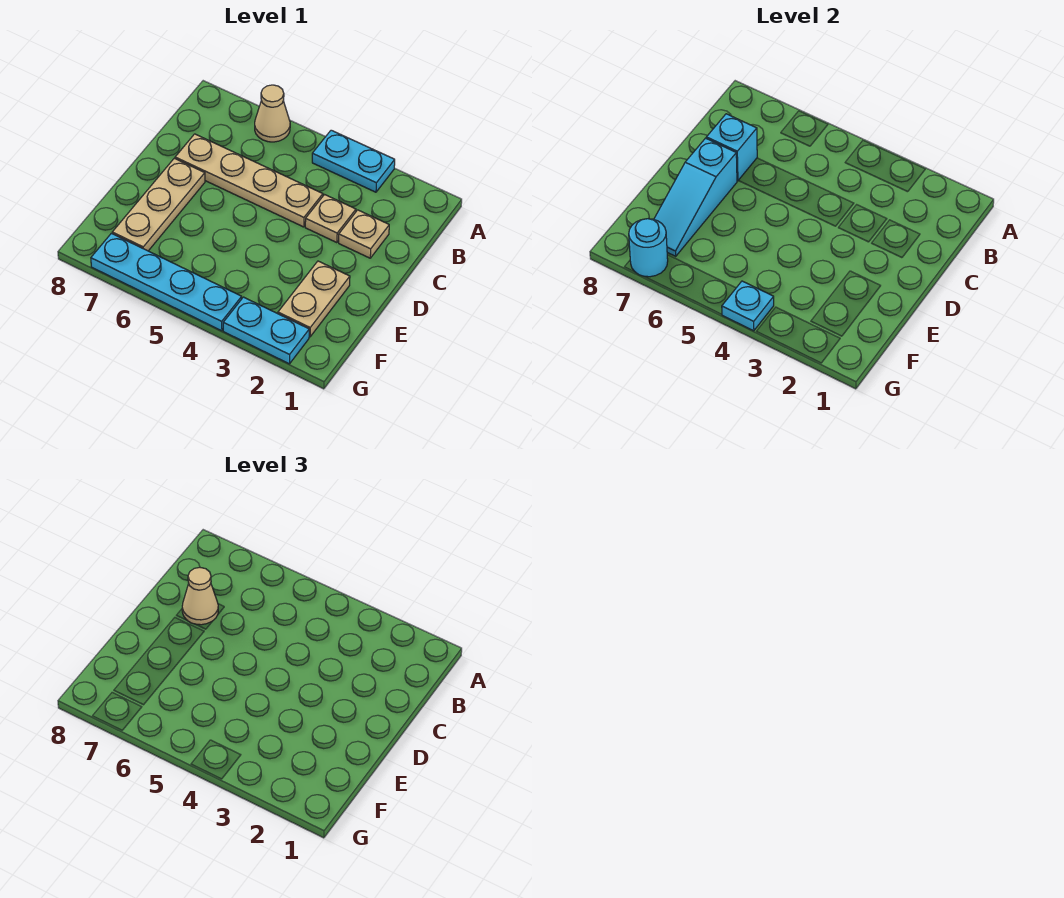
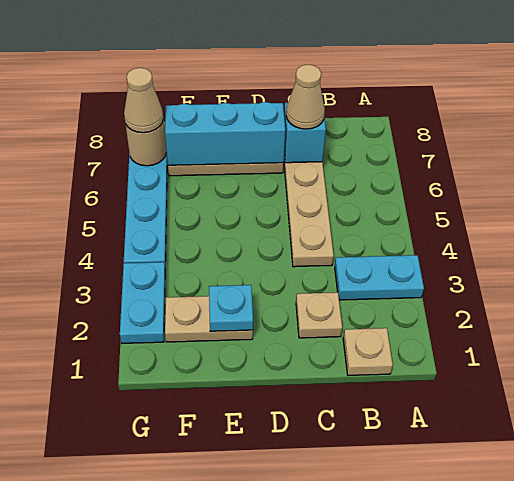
cyan plate A3:A4 level 1 -> cyan plate A3:B3 level 1
tan cone A6 level 1 -> tan cone G7 level 3
tan plate C3 level 1 -> tan plate B1 level 1
cyan slope D7:F7 level 2 top D -> cyan brick D7:F7 level 2
cyan plate G4 level 2 -> cyan plate E2 level 2
cyan round brick G7 level 2 -> tan round brick G7 level 2

